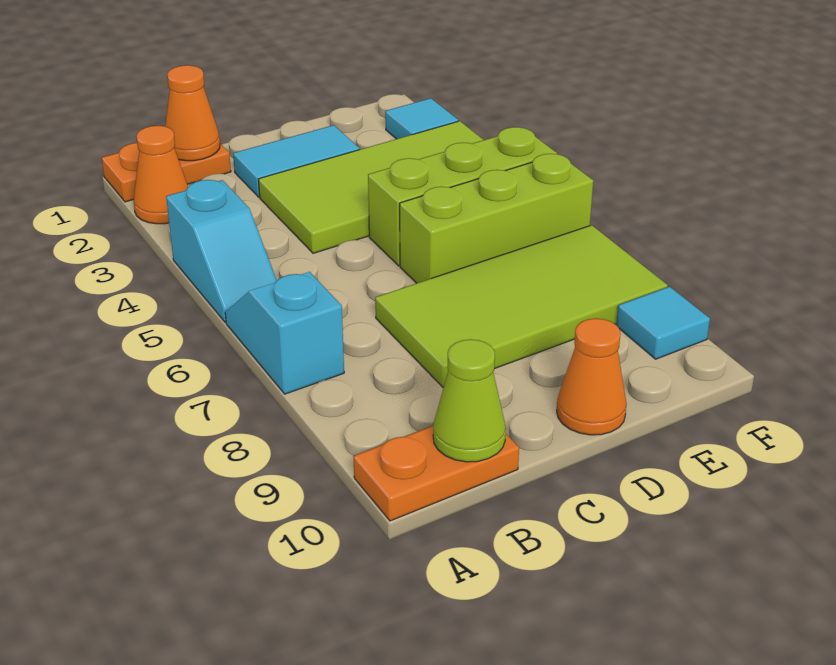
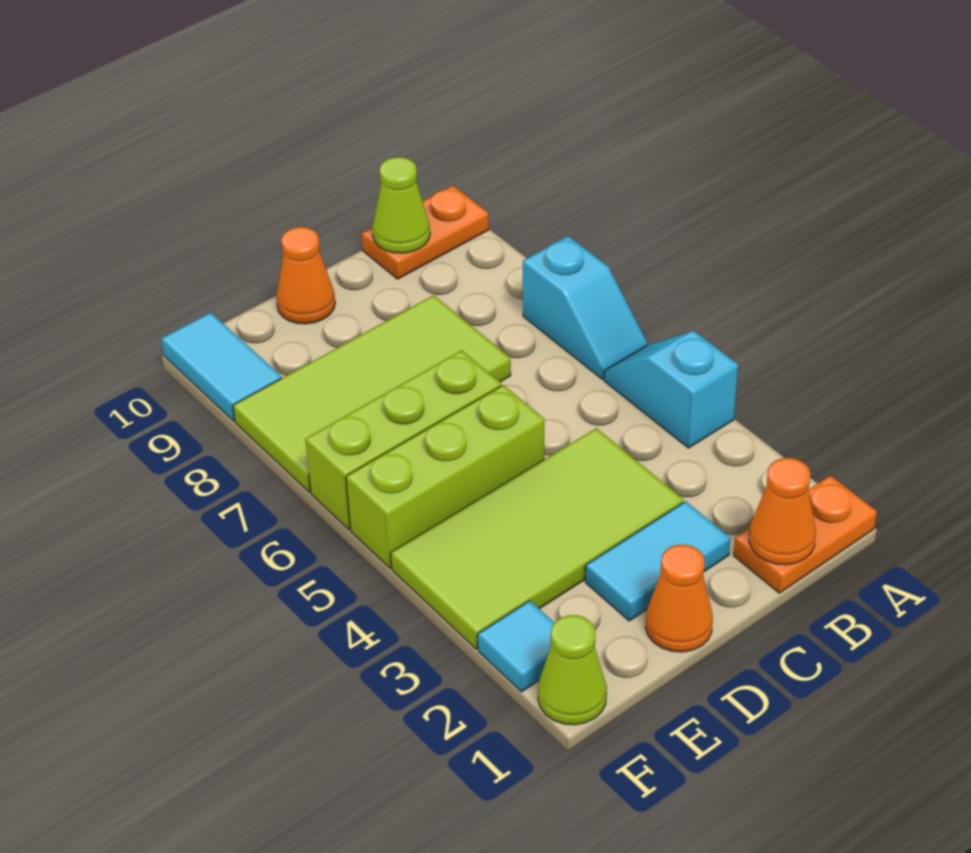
orange cone A2 level 1 -> orange cone D1 level 1
none -> lime cone F1 level 1
cyan tile F9 level 1 -> cyan tile F9:F10 level 1

